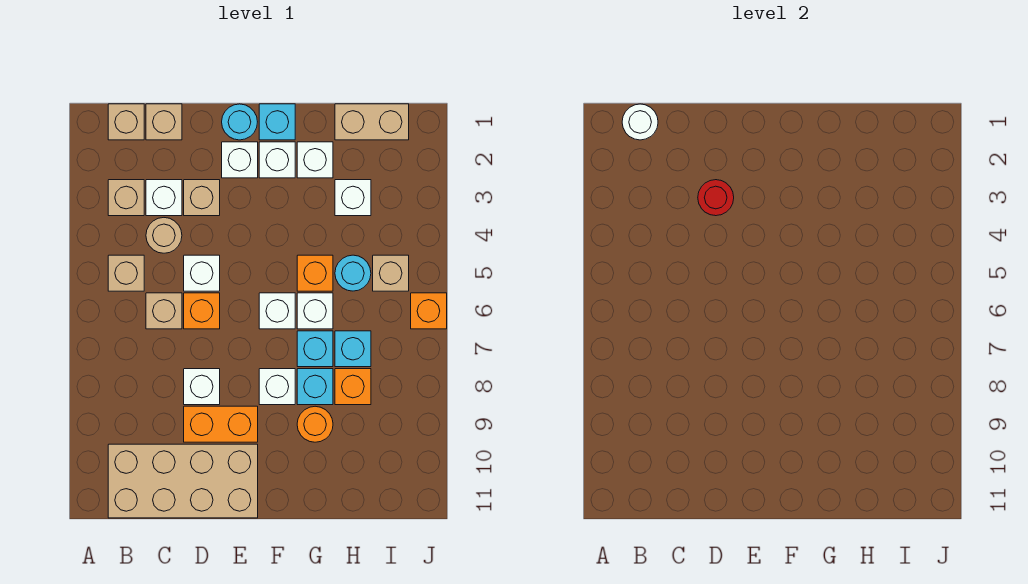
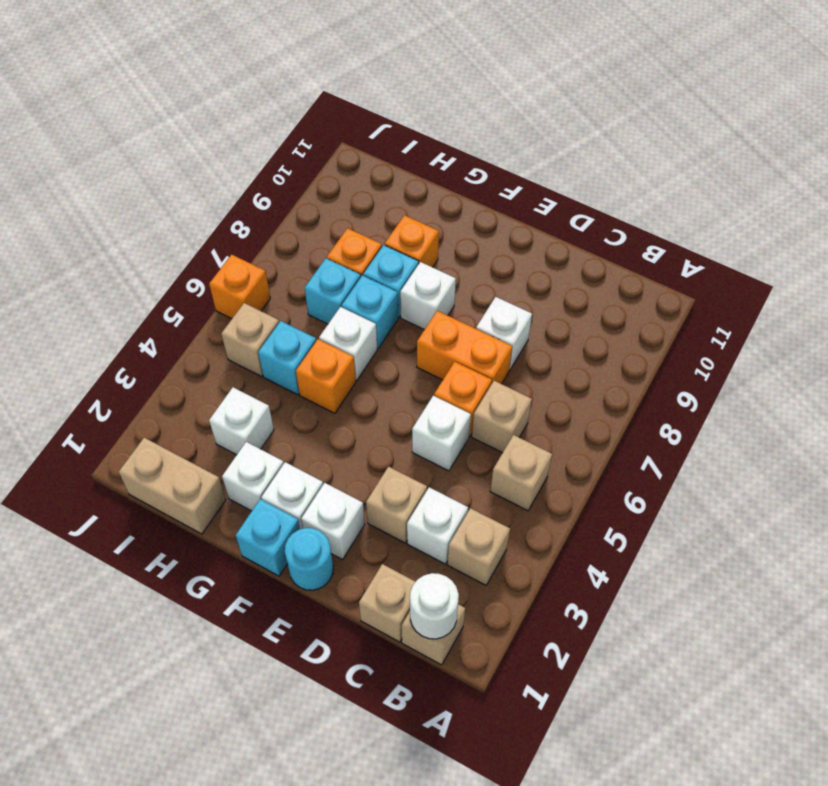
tan brick B10:E11 level 1 -> none
tan round brick C4 level 1 -> none
red round brick D3 level 2 -> none
orange brick D9:E9 level 1 -> orange brick D7:E7 level 1
white brick F6 level 1 -> none
orange round brick G9 level 1 -> orange brick G9 level 1
cyan round brick H5 level 1 -> cyan brick H5 level 1

